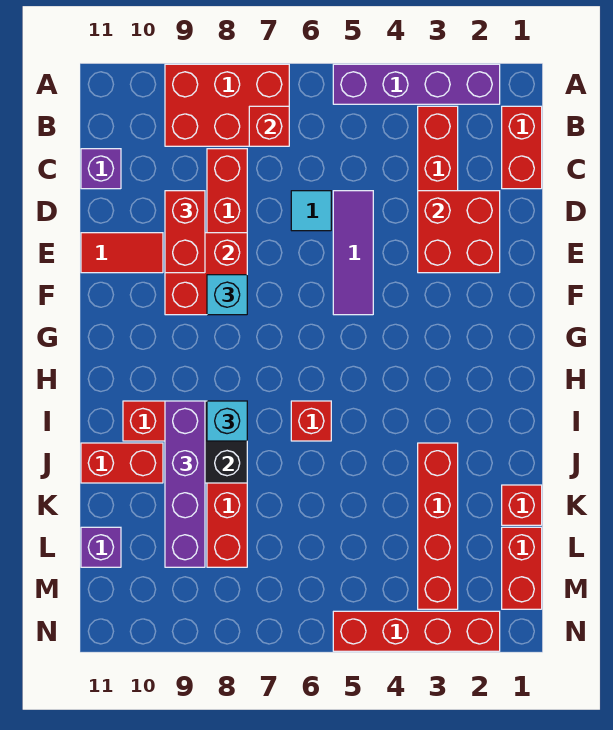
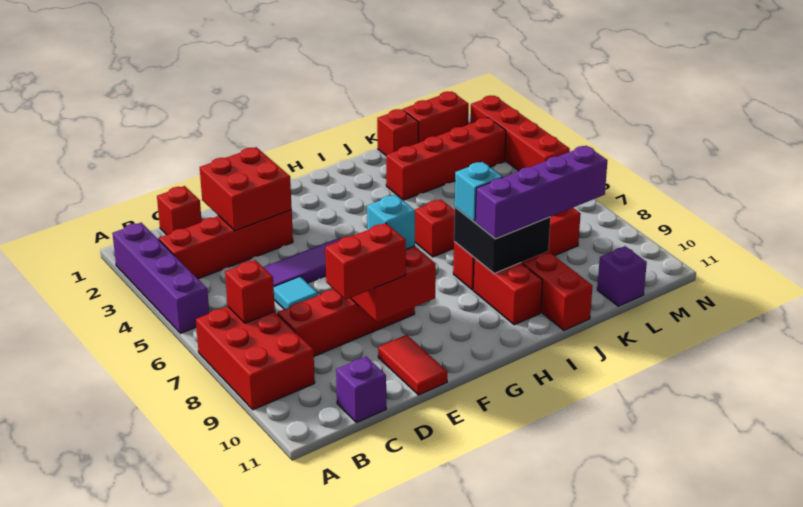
red brick B1:C1 level 1 -> red brick C1 level 1

